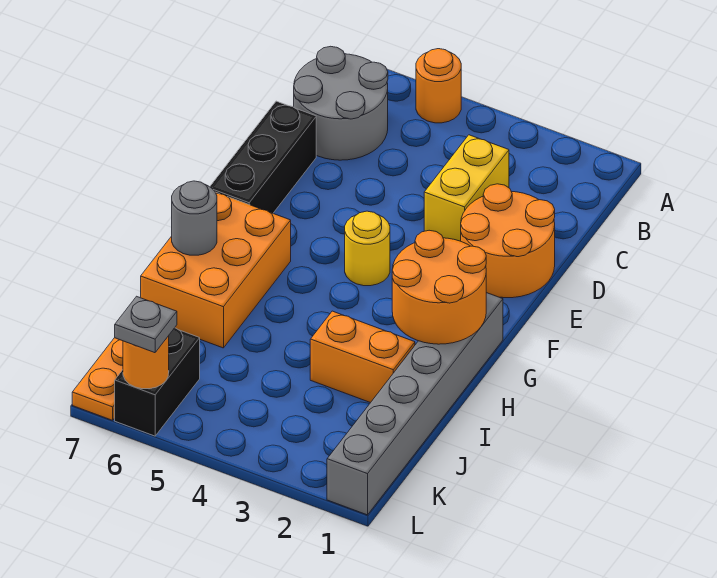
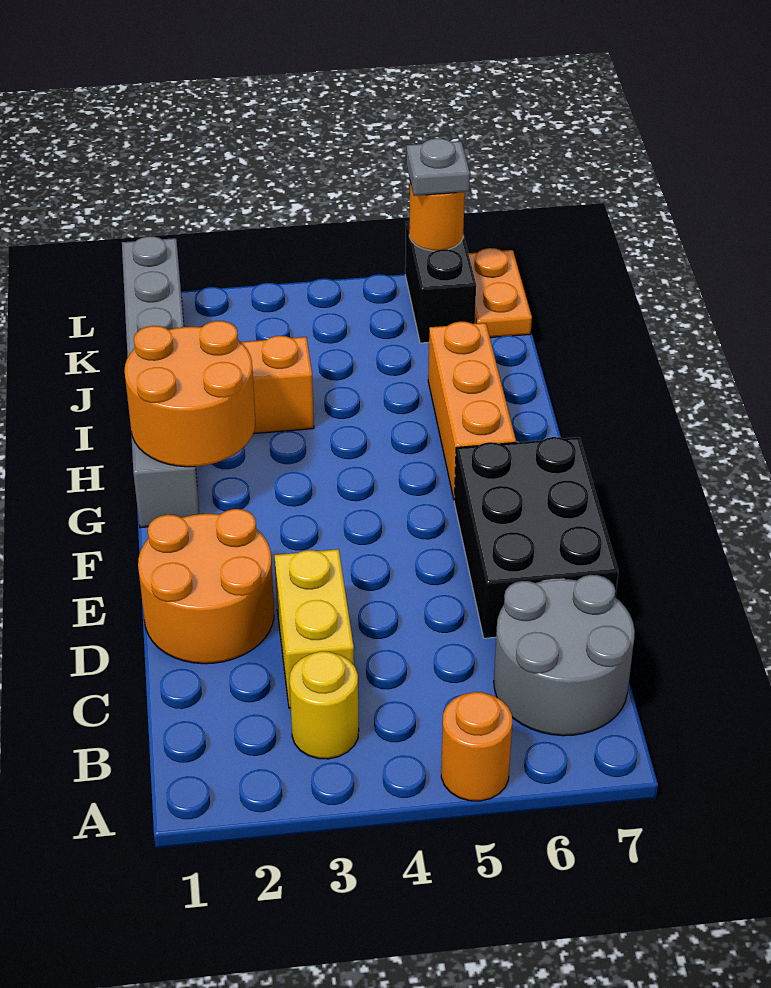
black brick D7:F7 level 1 -> black brick D6:F7 level 1
yellow round brick F4 level 1 -> yellow round brick B3 level 1
orange brick G6:I7 level 1 -> orange brick G6:I6 level 1
grey round brick H7 level 2 -> none

